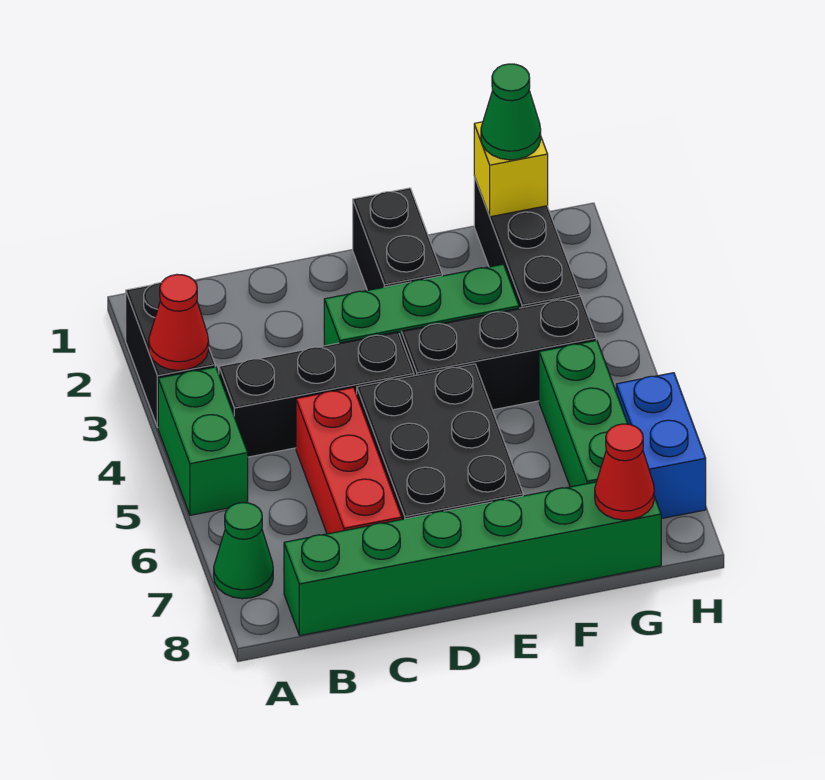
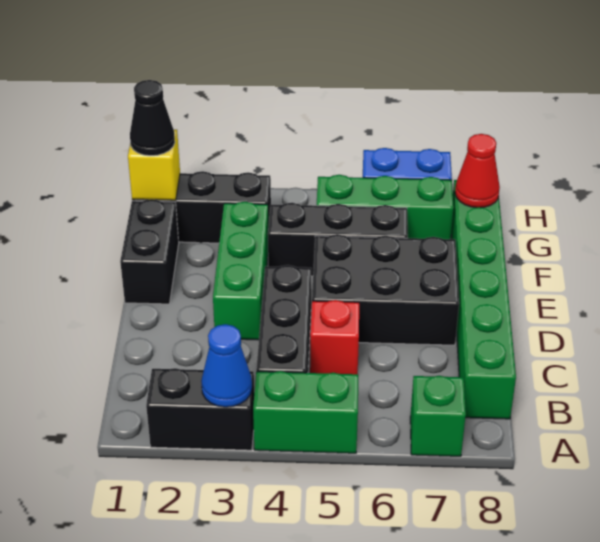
red cone A3 level 2 -> blue cone A3 level 2
green cone A7 level 1 -> green brick A7 level 1
red brick C5:C7 level 1 -> red brick C5 level 1
black brick E1:E2 level 1 -> black brick E1:F1 level 1
black brick E4:G4 level 1 -> black brick F4:F6 level 1
green cone G1 level 3 -> black cone G1 level 3

